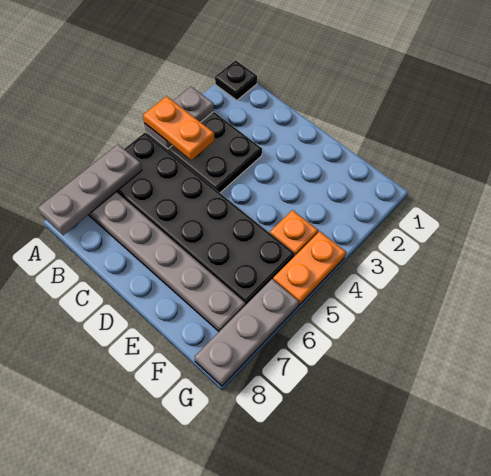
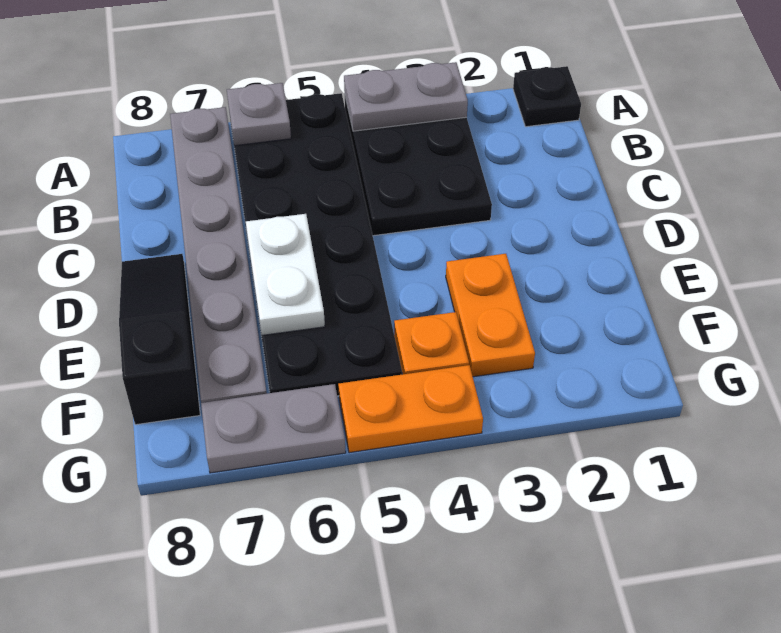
orange plate A4:B4 level 3 -> orange plate E3:F3 level 1
grey plate A6:A8 level 2 -> grey plate A6 level 2
none -> white plate D6:E6 level 2
none -> black slope D8:F8 level 1 top F
grey plate G6:G8 level 1 -> grey plate G6:G7 level 1

